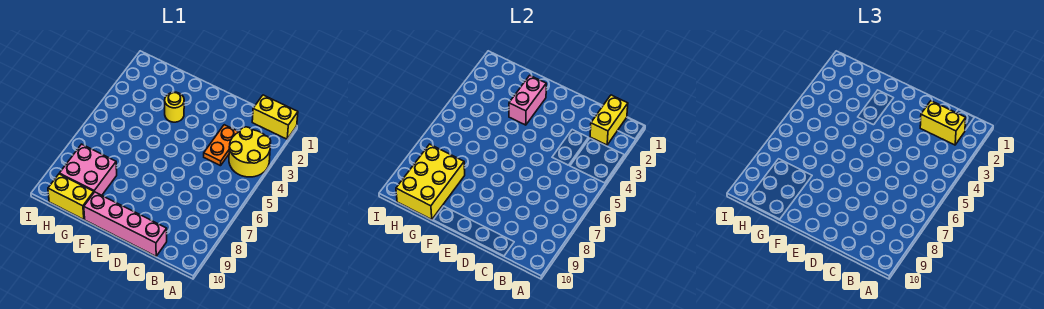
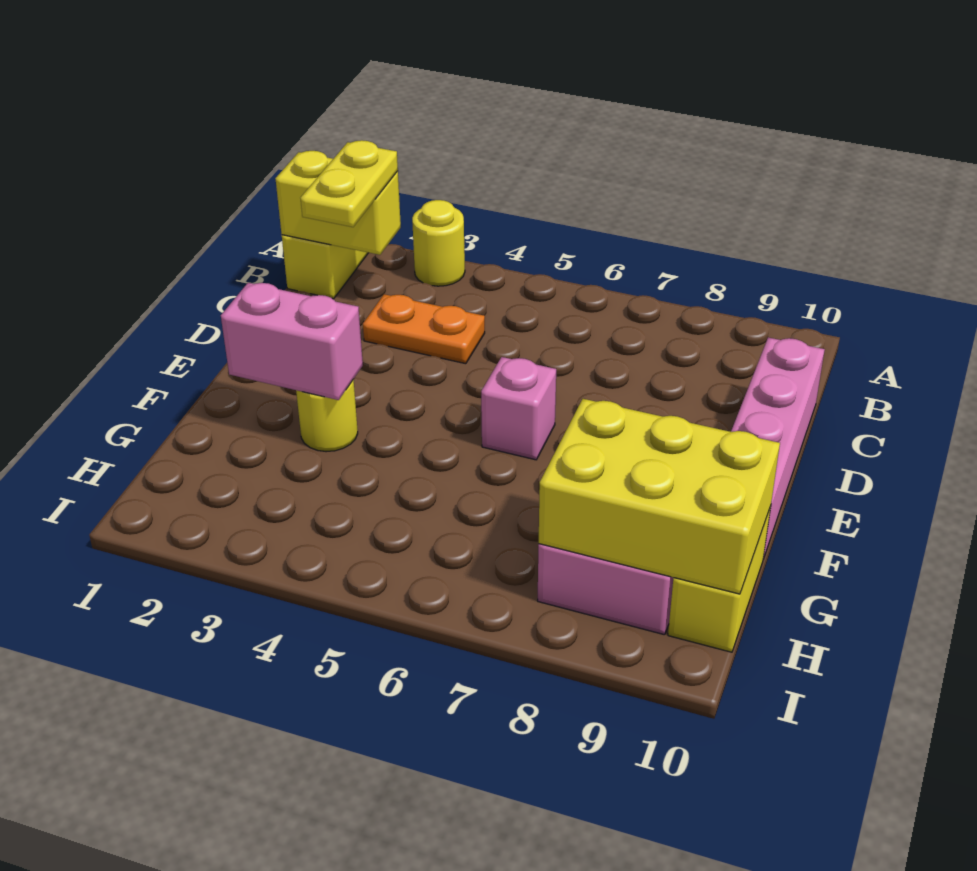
yellow round brick A3:B4 level 1 -> yellow round brick A3 level 1
yellow brick B2:C2 level 3 -> yellow plate B2:C2 level 3
none -> pink brick E6 level 1

